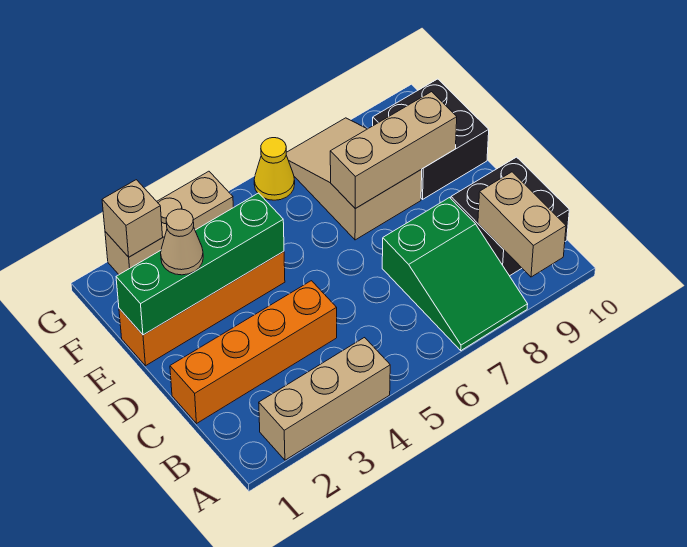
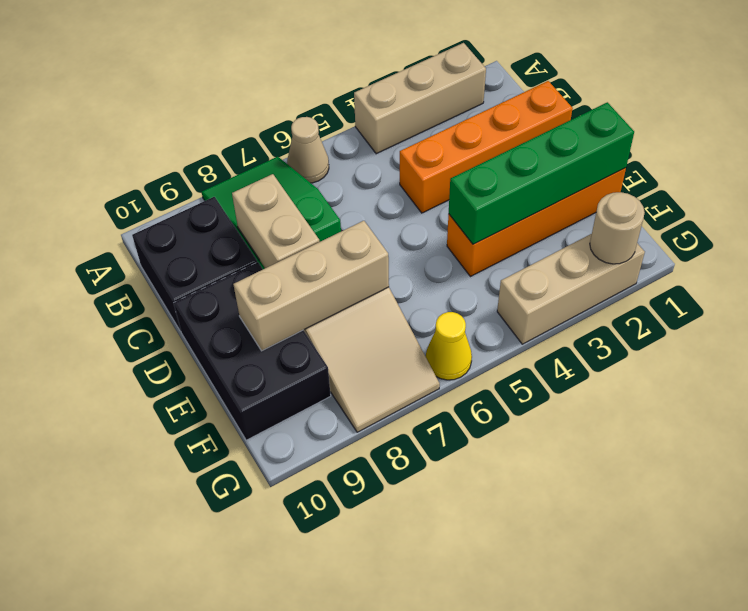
tan brick A9:B9 level 2 -> tan brick C8:D8 level 2
tan cone E2 level 3 -> tan cone A6 level 1
black brick E9:F10 level 1 -> black brick D9:F10 level 1
tan brick G2 level 2 -> tan round brick G2 level 2

